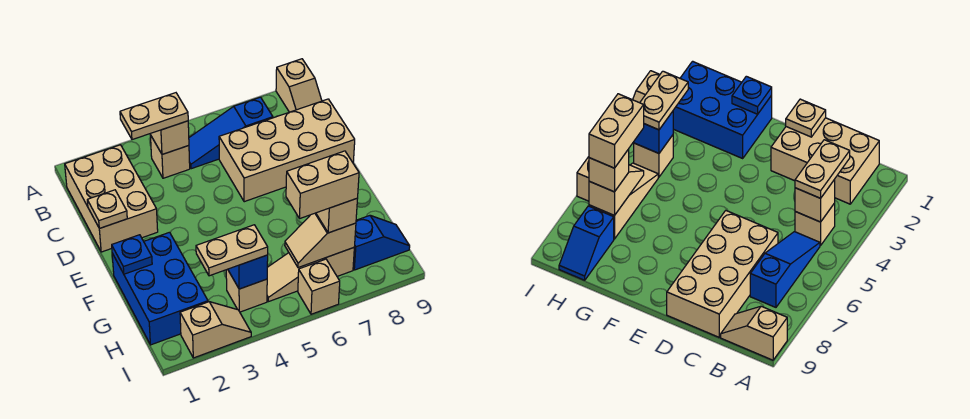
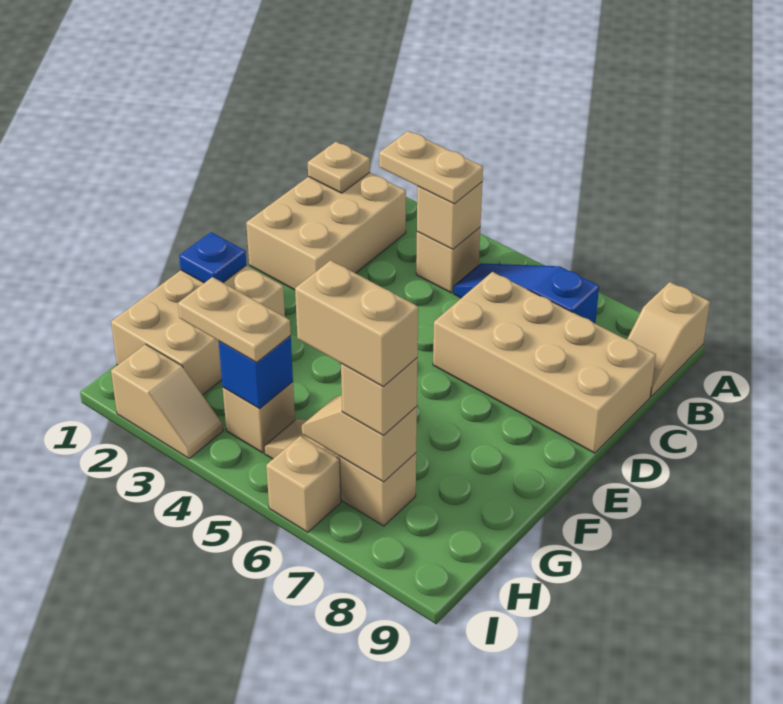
tan plate D1 level 2 -> tan plate B1 level 2
blue brick F1:H2 level 1 -> tan brick F1:H2 level 1
blue slope H8:H9 level 1 top 8 -> none

